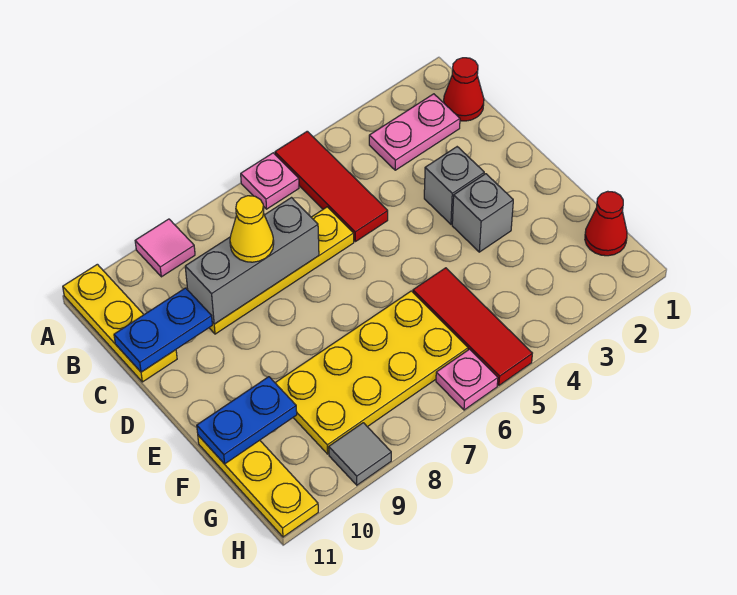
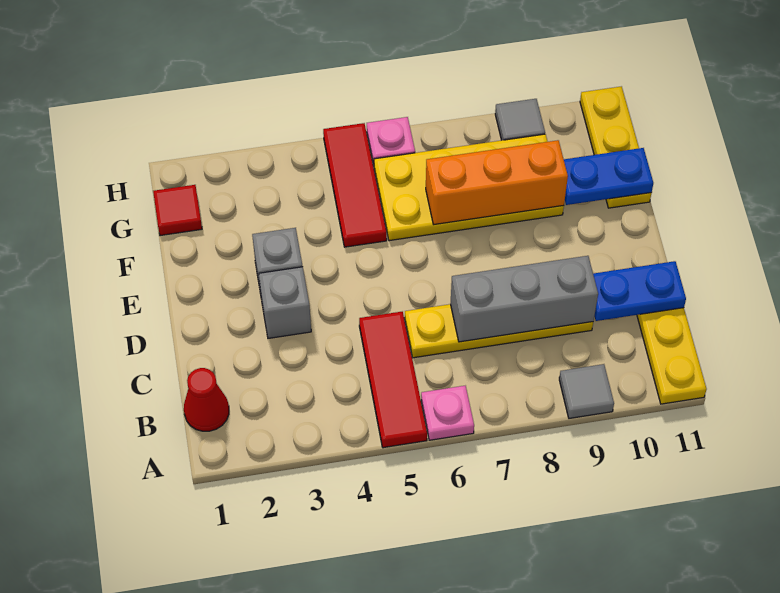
pink tile A9 level 1 -> grey tile A9 level 1
pink plate B2:B3 level 1 -> none
yellow cone C8 level 3 -> none
none -> orange brick F7:F9 level 2
red cone G1 level 1 -> red tile G1 level 1

